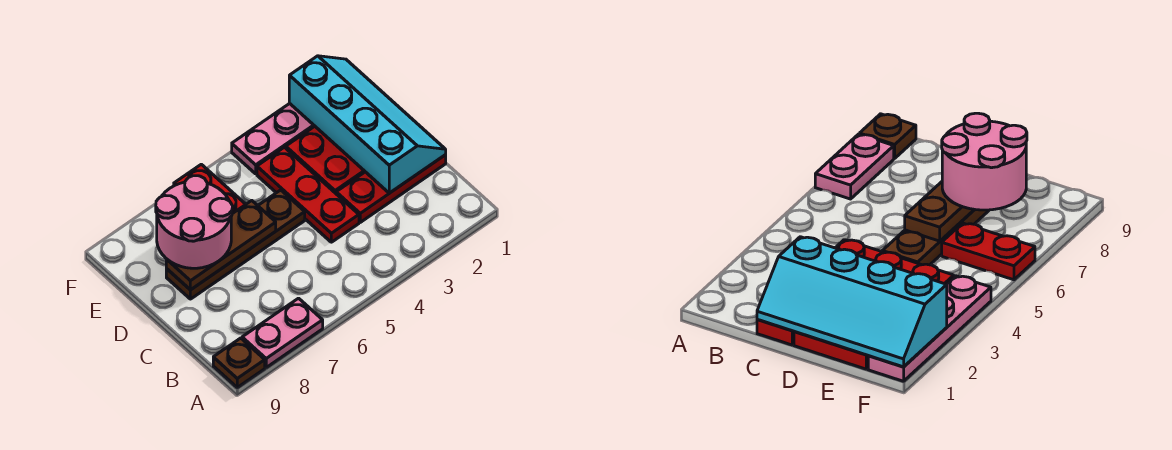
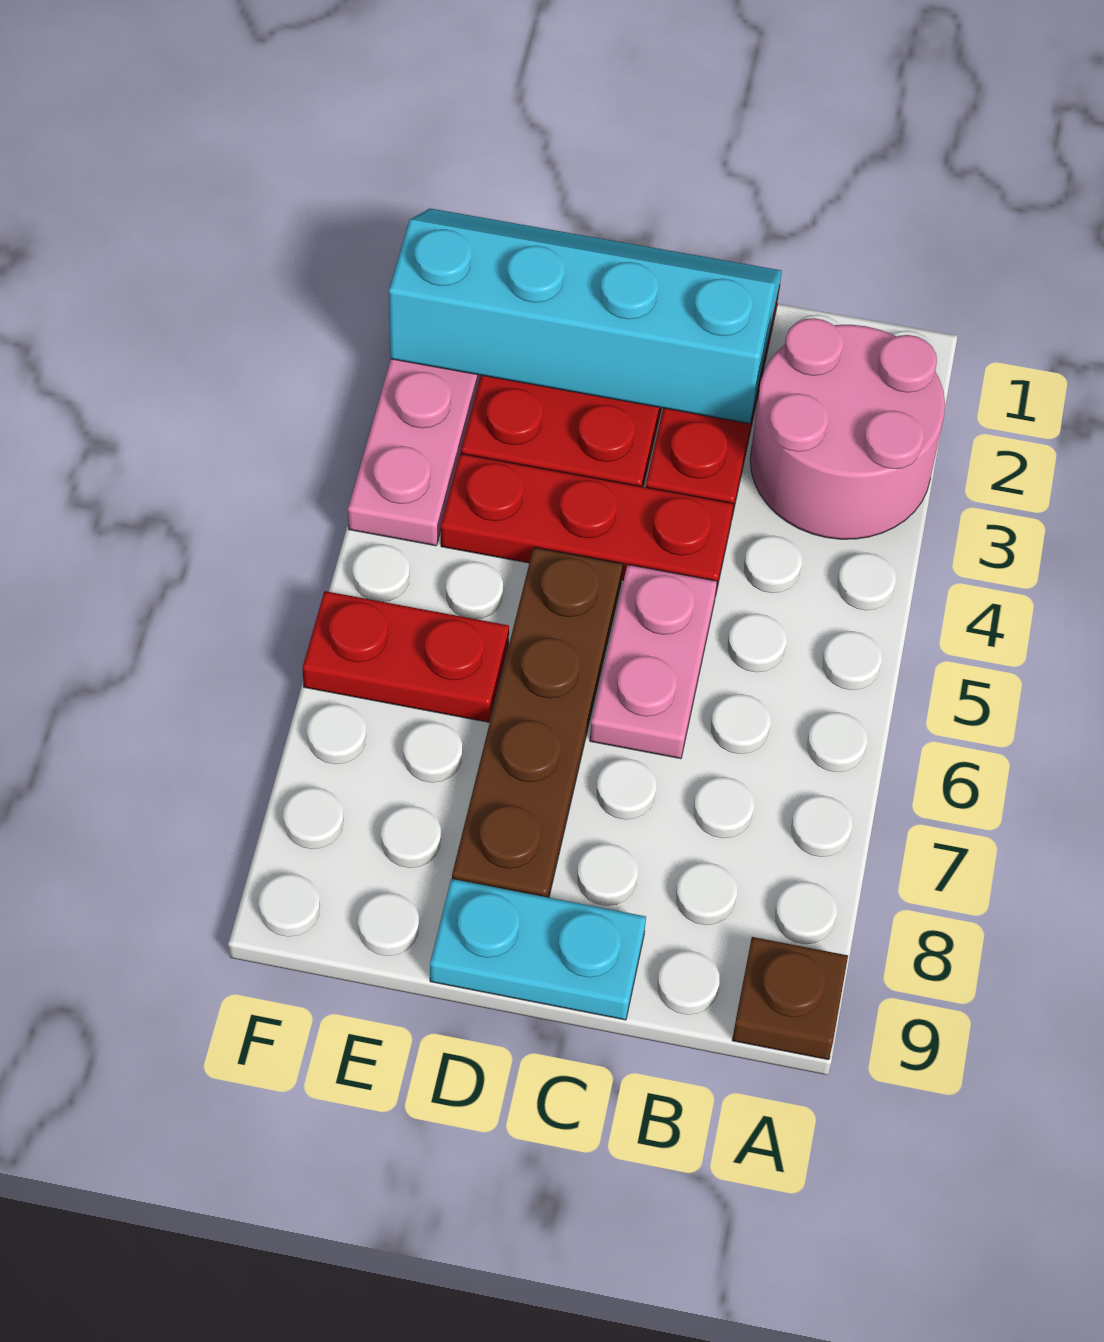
pink plate A7:A8 level 1 -> pink plate C5:C6 level 1
none -> cyan plate C9:D9 level 1
brown plate D6:D8 level 2 -> none
pink round brick D7:E8 level 3 -> pink round brick A2:B3 level 1

